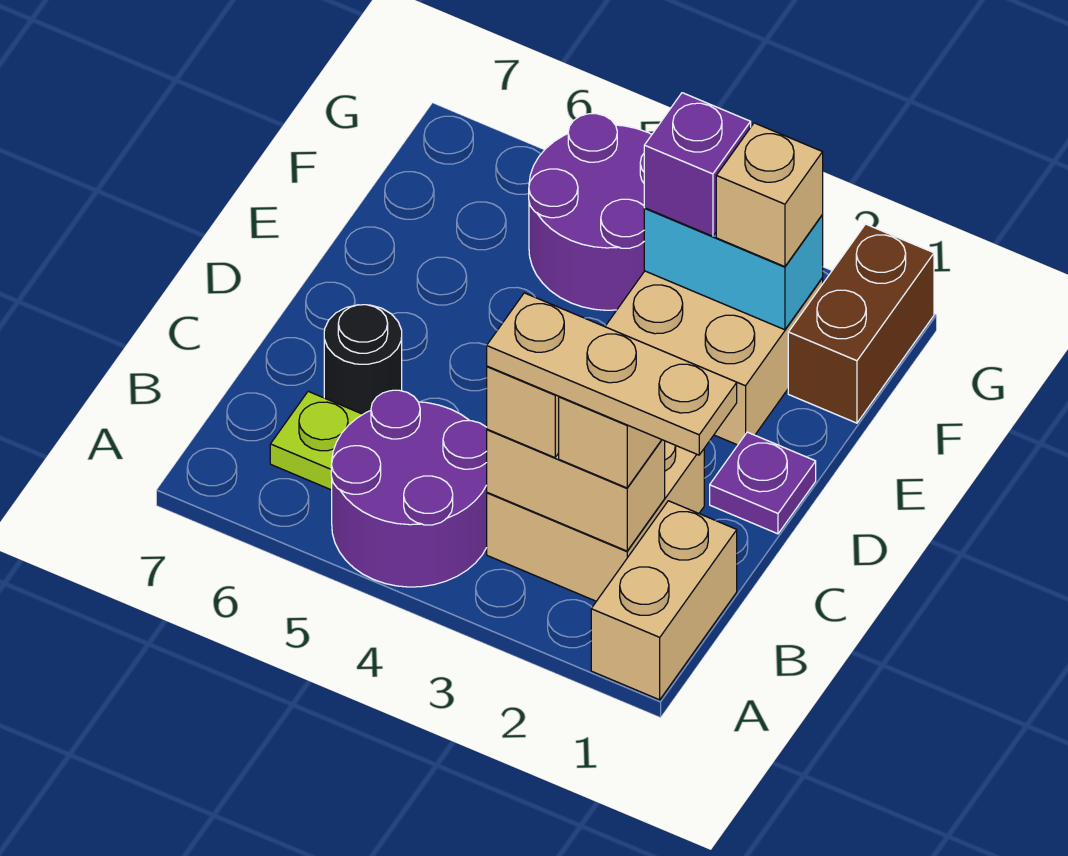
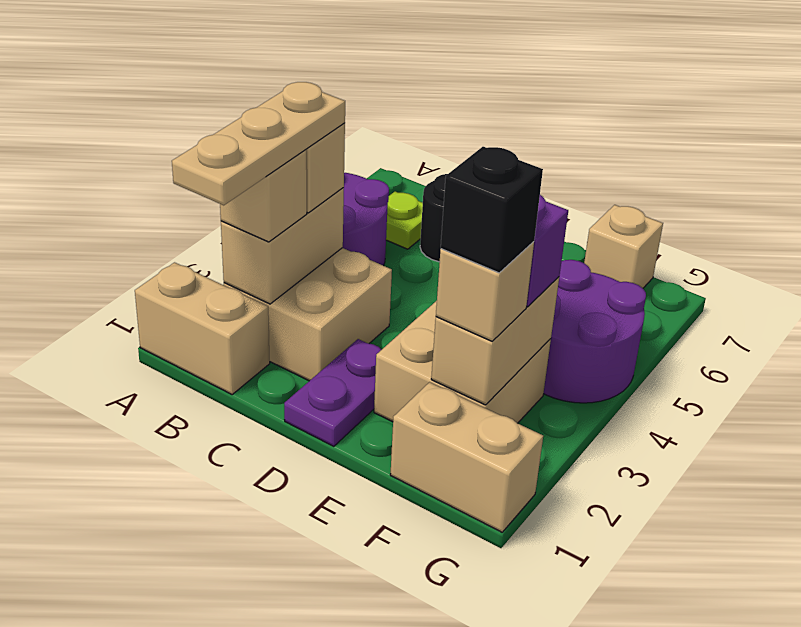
purple plate D1 level 1 -> purple plate D1:D2 level 1
brown brick F1:G1 level 1 -> tan brick F1:G1 level 1
cyan brick F2:F3 level 2 -> tan brick F2:F3 level 2
none -> black brick F2 level 4
none -> tan brick F7 level 1

